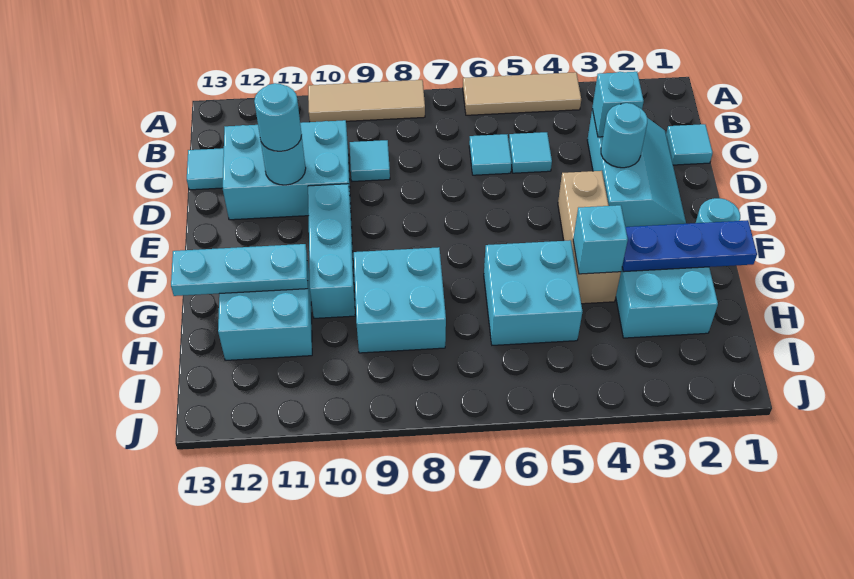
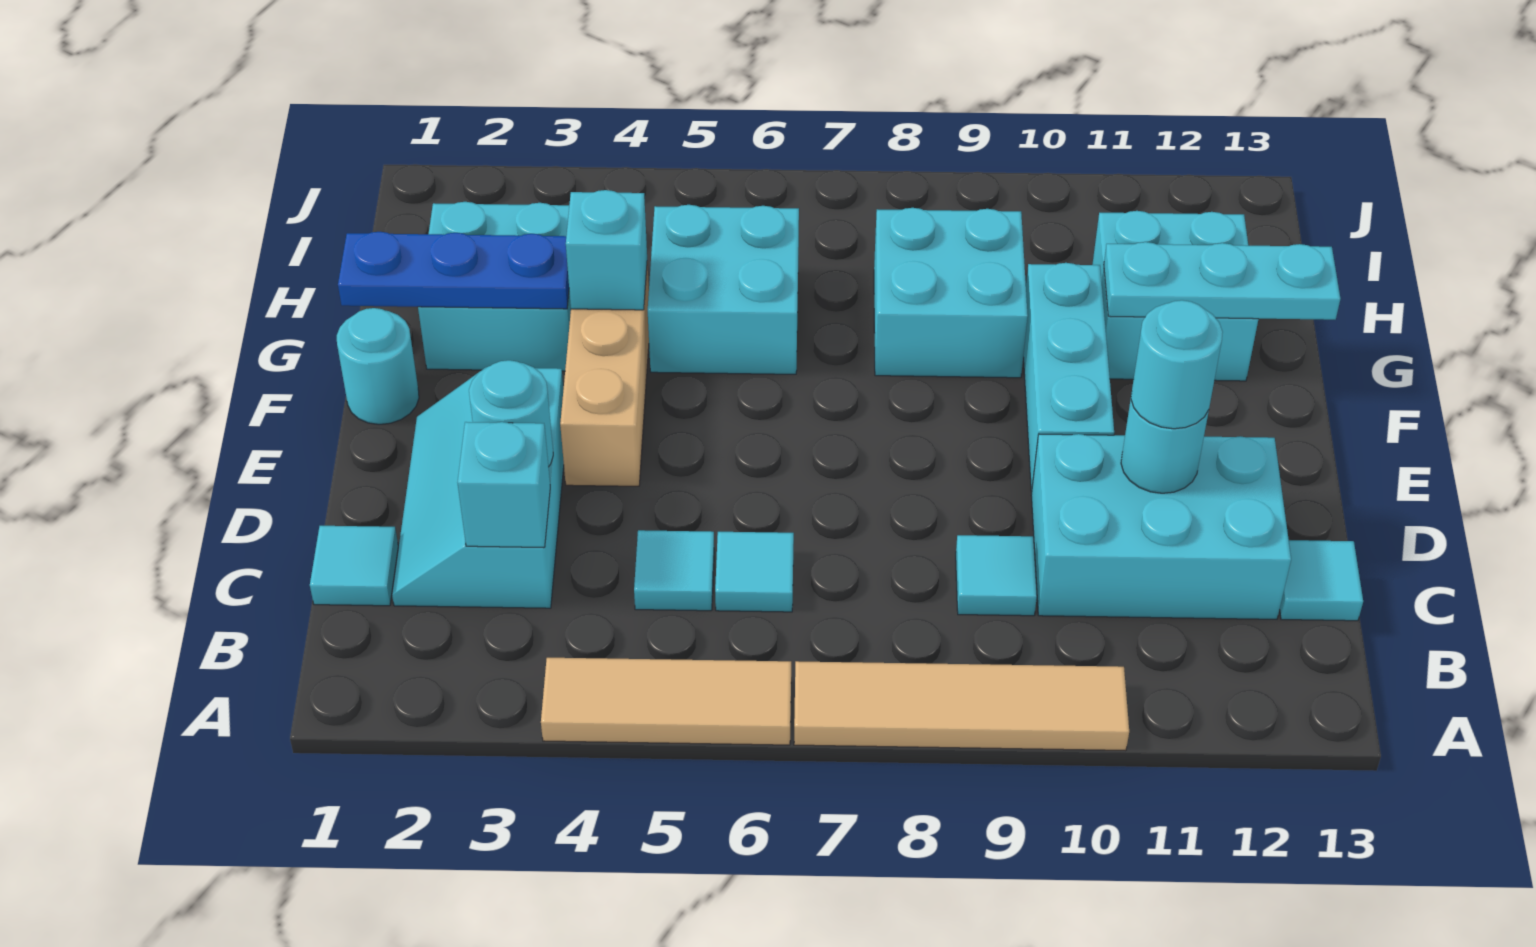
tan tile A8:A10 level 1 -> tan tile A7:A10 level 1

